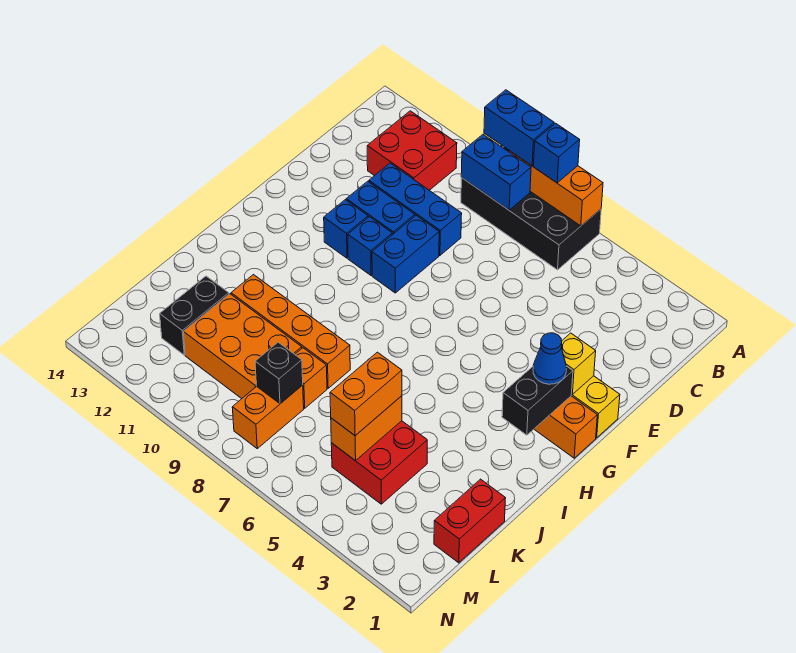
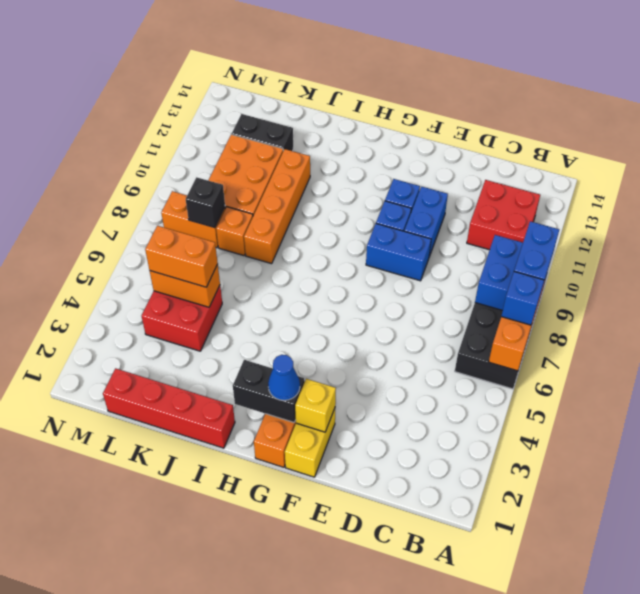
blue brick D9:D11 level 1 -> none
red brick K1:L1 level 1 -> red brick I1:L1 level 1

